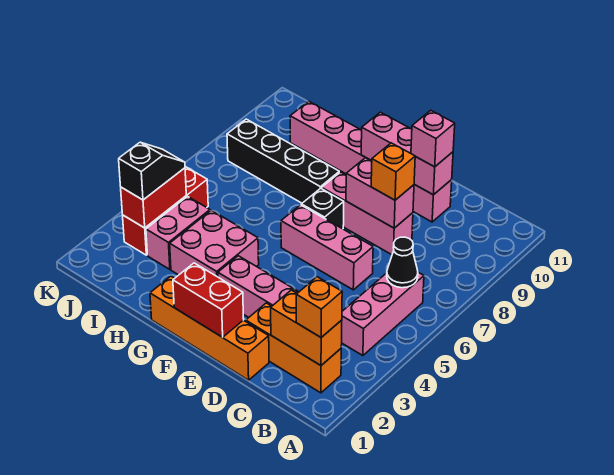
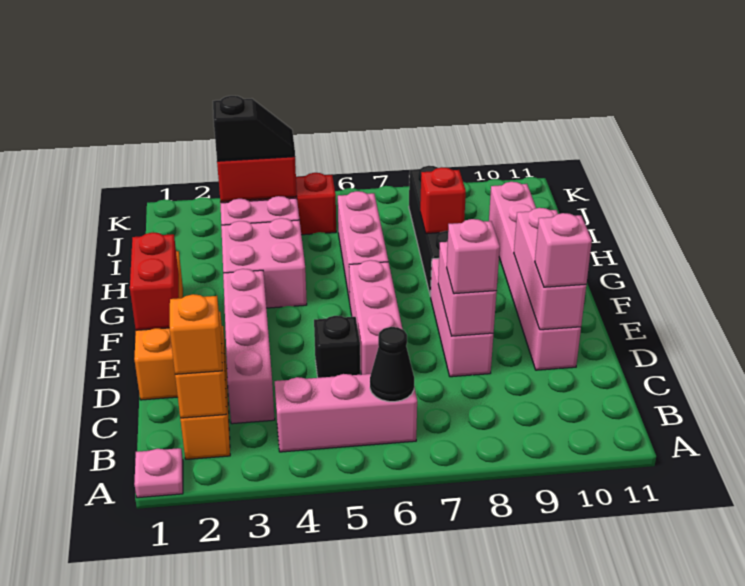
none -> pink plate A1 level 1
orange brick D8 level 3 -> pink brick D8 level 3
black brick F7 level 1 -> black brick D5 level 1
none -> pink brick G6:I6 level 1
none -> red brick H8 level 2

